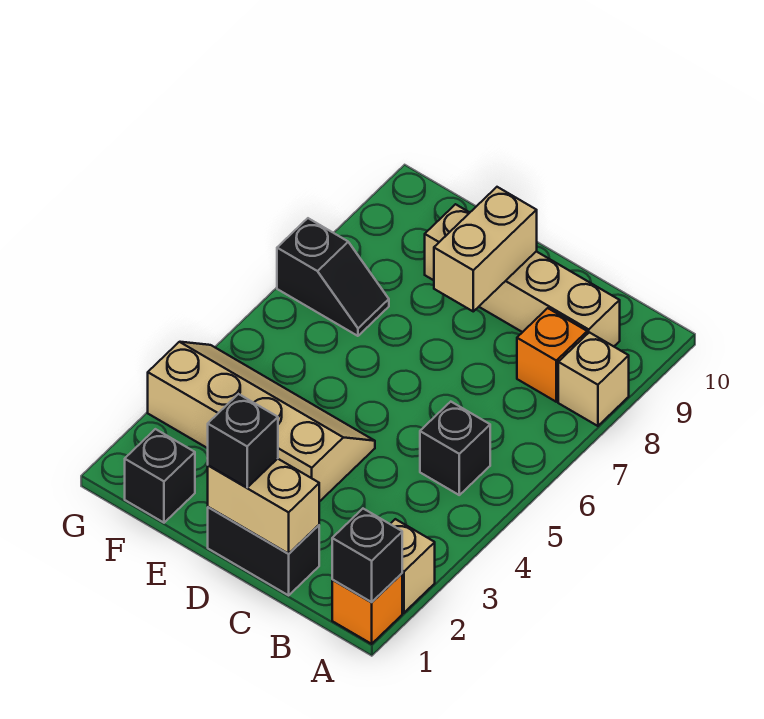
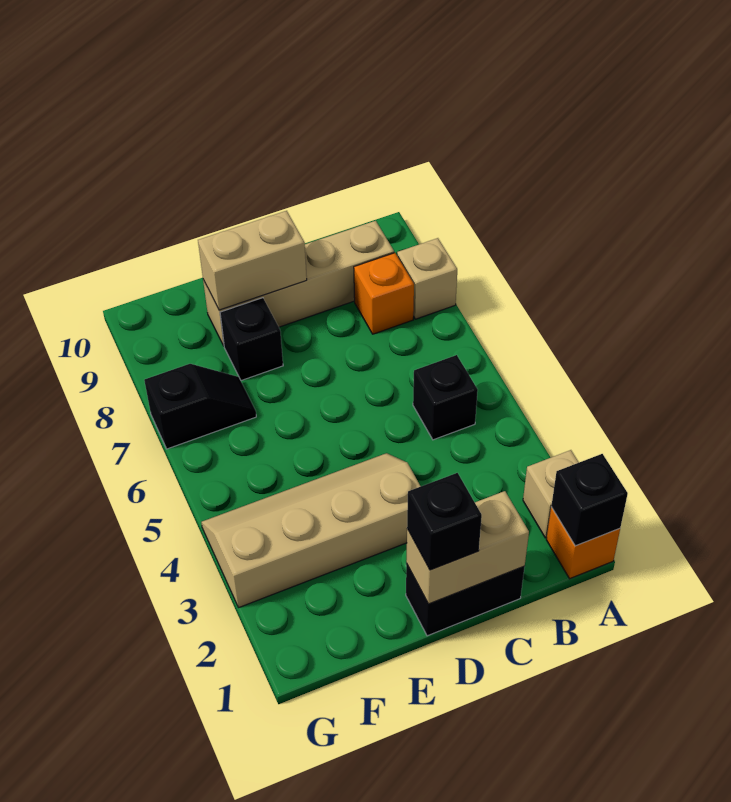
tan brick D8:D9 level 2 -> tan brick D9:E9 level 2
black brick F1 level 1 -> black brick E8 level 1

